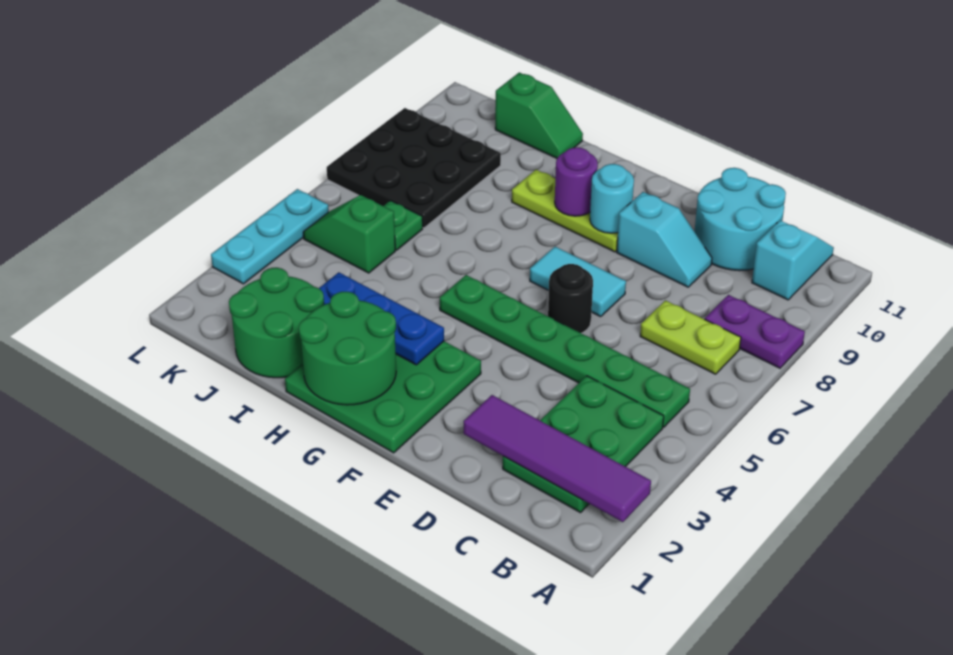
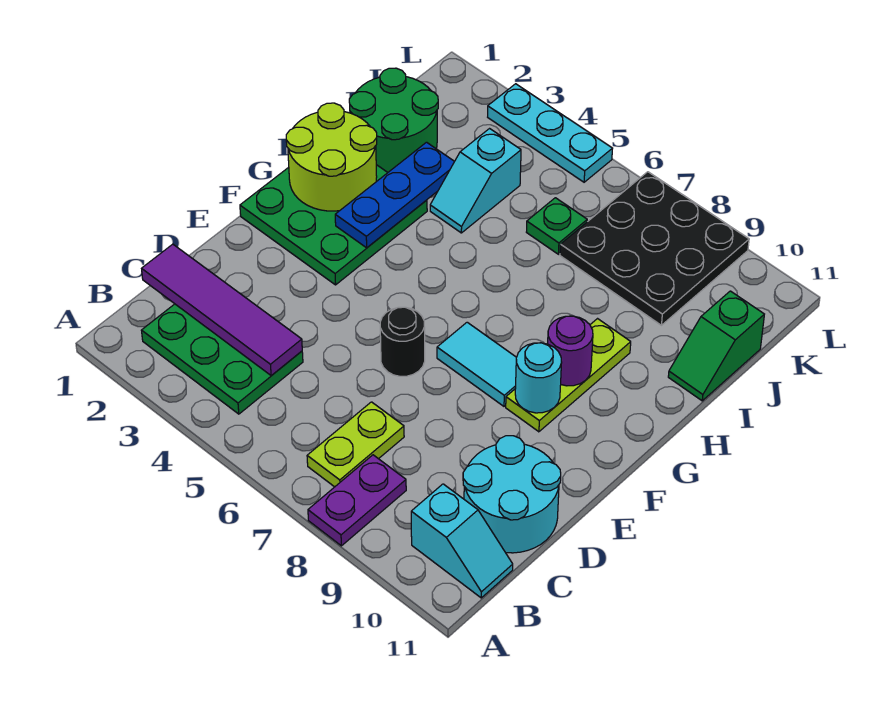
purple tile A2:D2 level 2 -> purple tile C1:C4 level 2
green plate B5:G5 level 1 -> none
cyan slope D9:E9 level 1 top E -> cyan slope I4:J4 level 1 top J
cyan tile E7:F7 level 1 -> cyan tile F7:F8 level 1
green round brick G1:H2 level 2 -> lime round brick G1:H2 level 2
green slope J5:K5 level 1 top J -> none

